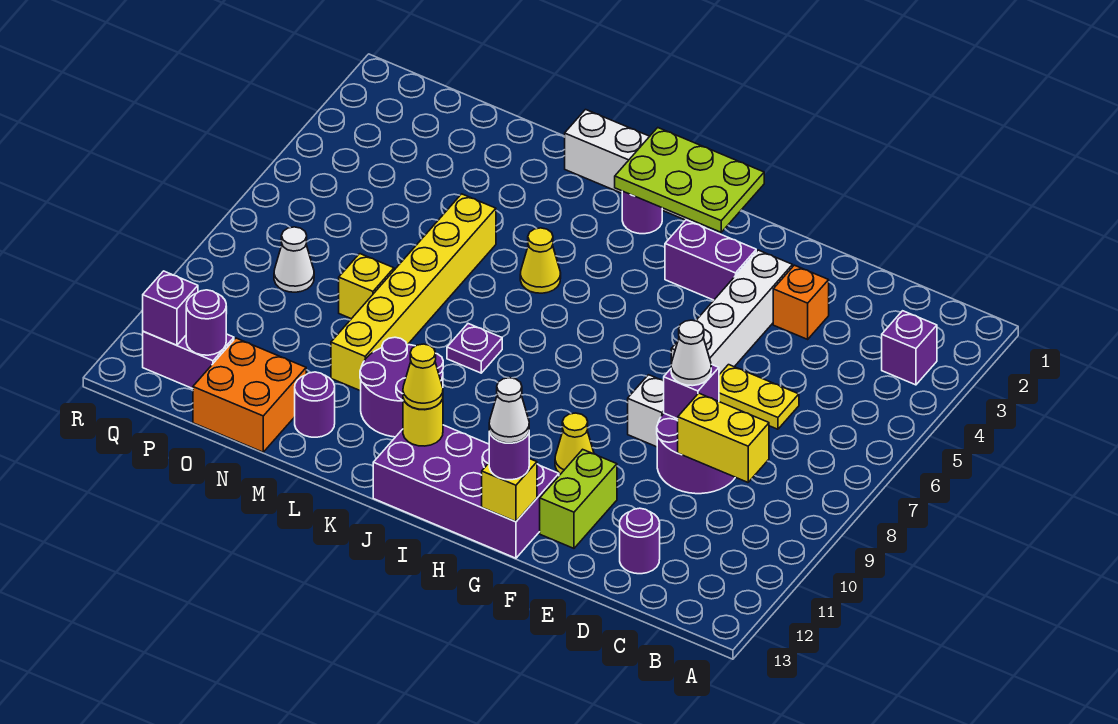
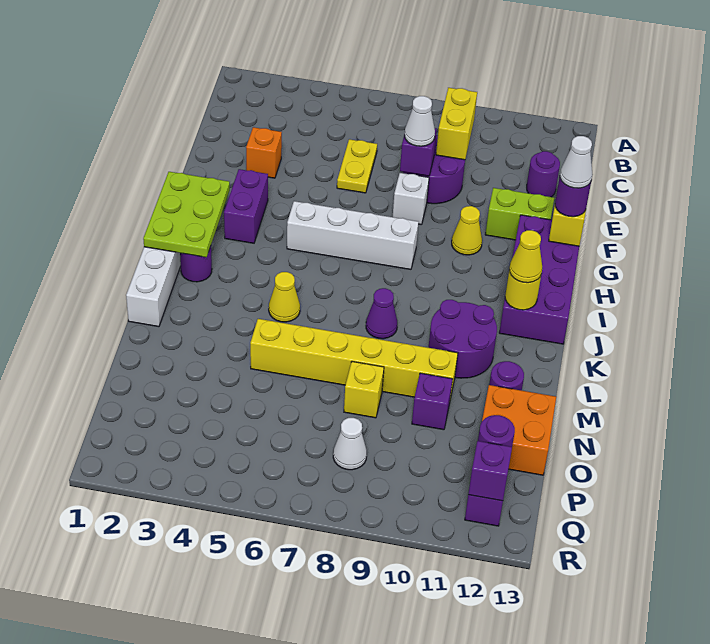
purple brick B3 level 1 -> purple brick N10 level 1
white brick F3:F6 level 1 -> white brick H5:H8 level 1
purple plate K8 level 1 -> purple cone K8 level 1

